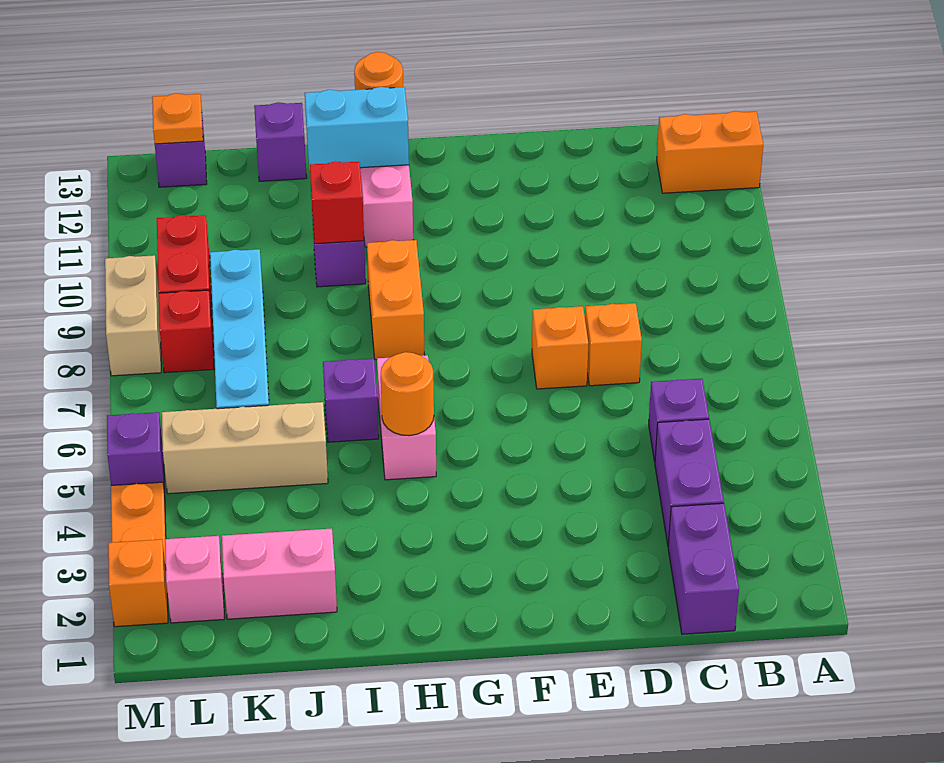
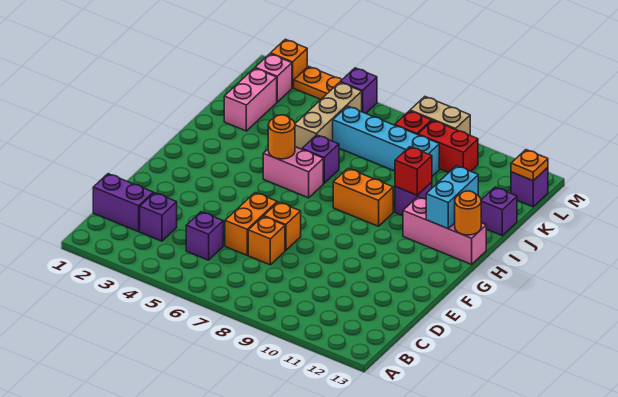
orange brick A12:B12 level 1 -> orange brick D6:E6 level 1
purple brick C3:C4 level 1 -> purple brick C3 level 1

